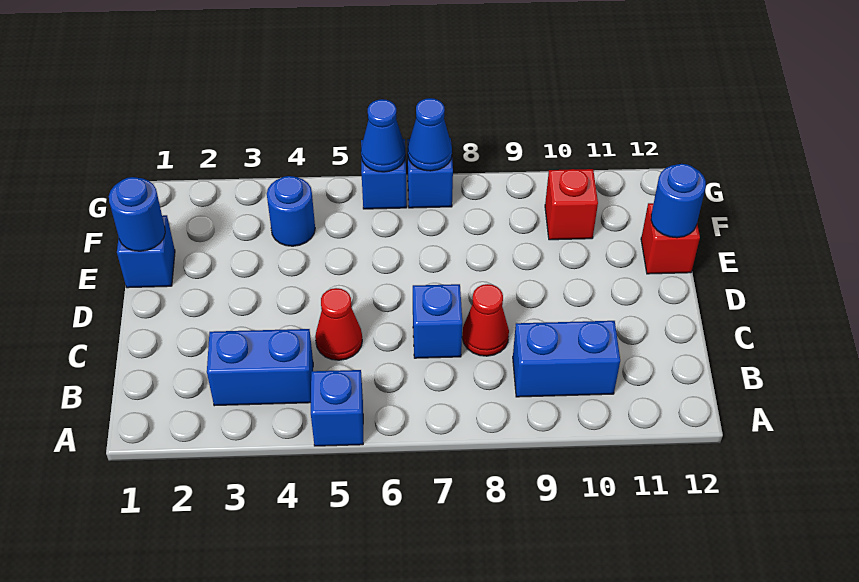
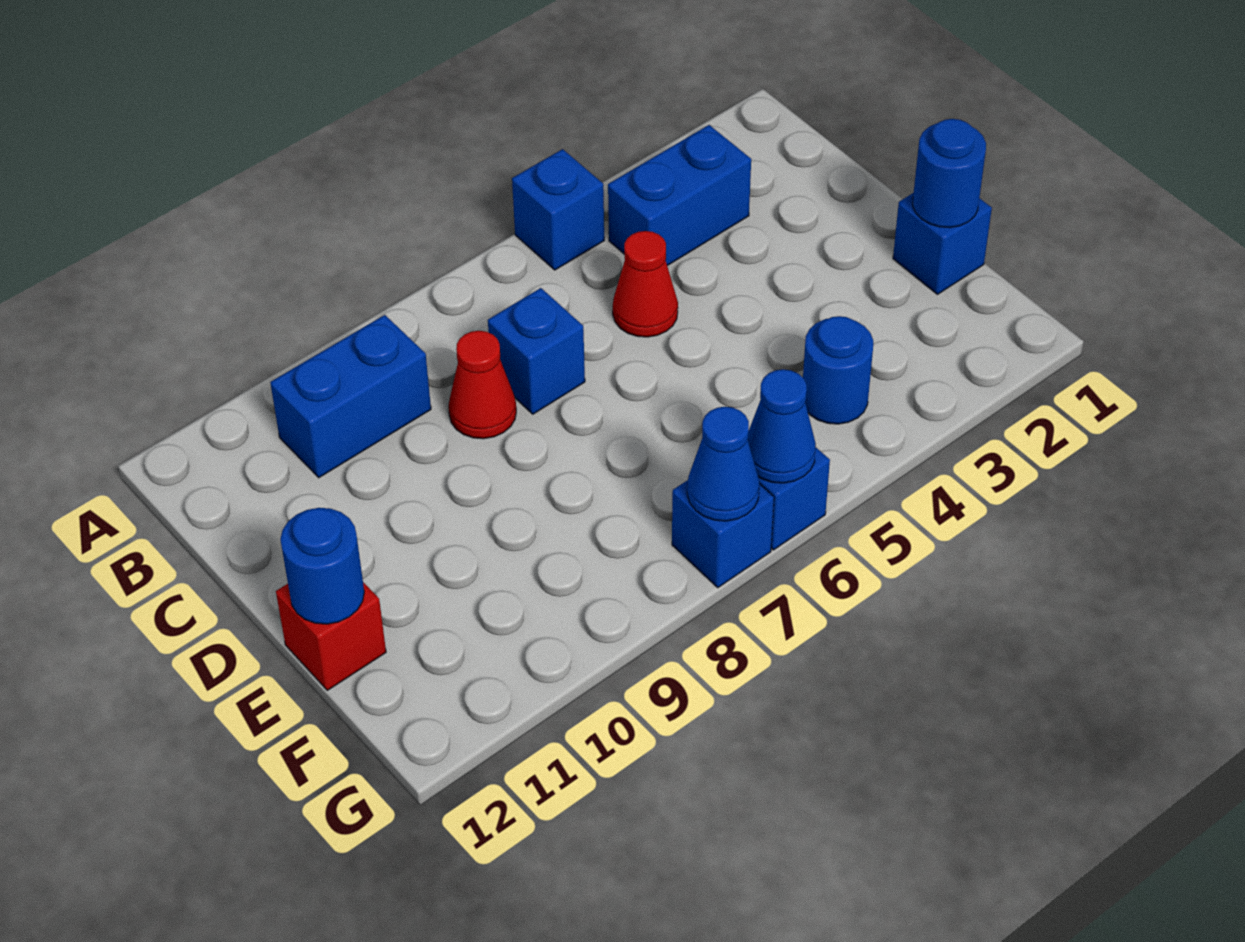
red brick F10 level 1 -> none

